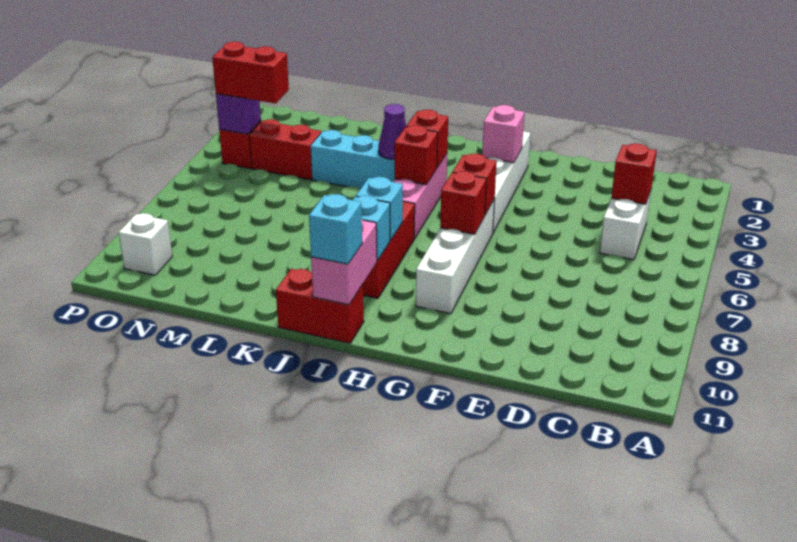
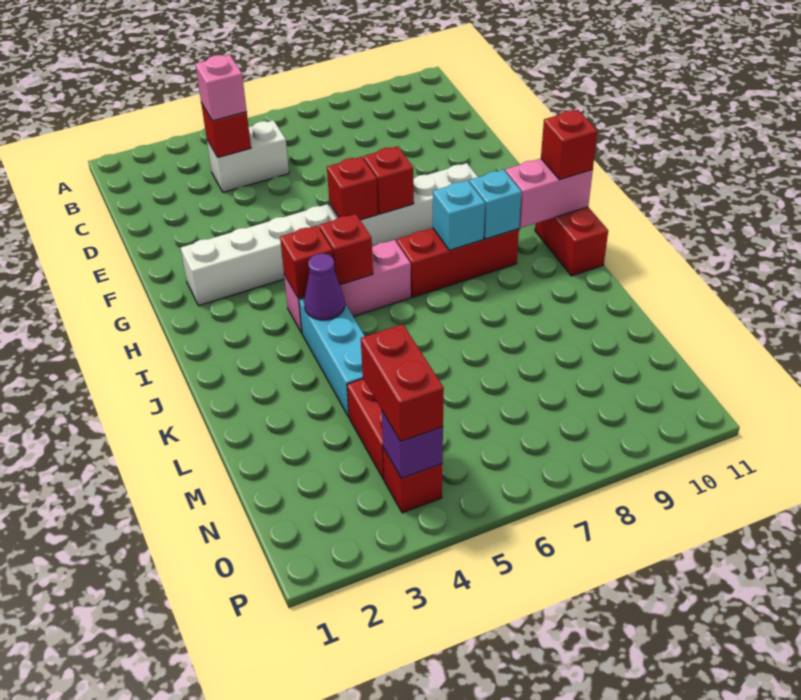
pink brick G3 level 2 -> pink brick C4 level 3
cyan brick I11 level 3 -> red brick I11 level 3
white brick O10 level 1 -> none

